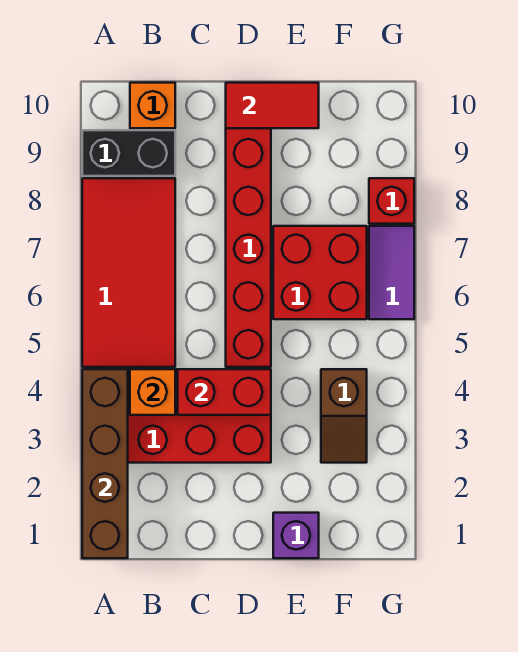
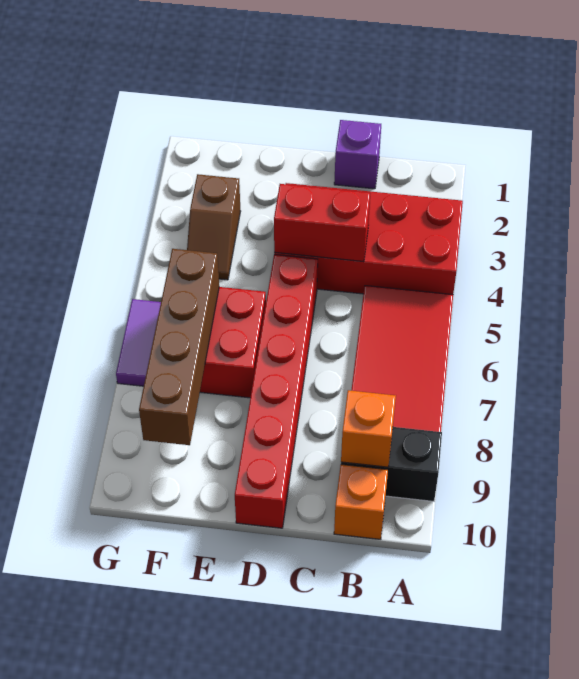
brown brick A1:A4 level 2 -> brown brick F6:F9 level 2
orange brick B4 level 2 -> orange brick B9 level 2
red tile D10:E10 level 2 -> none
purple brick E1 level 1 -> purple brick C1 level 1
brown slope F3:F4 level 1 top 4 -> brown slope F3:F4 level 1 top 3
red brick G8 level 1 -> none

